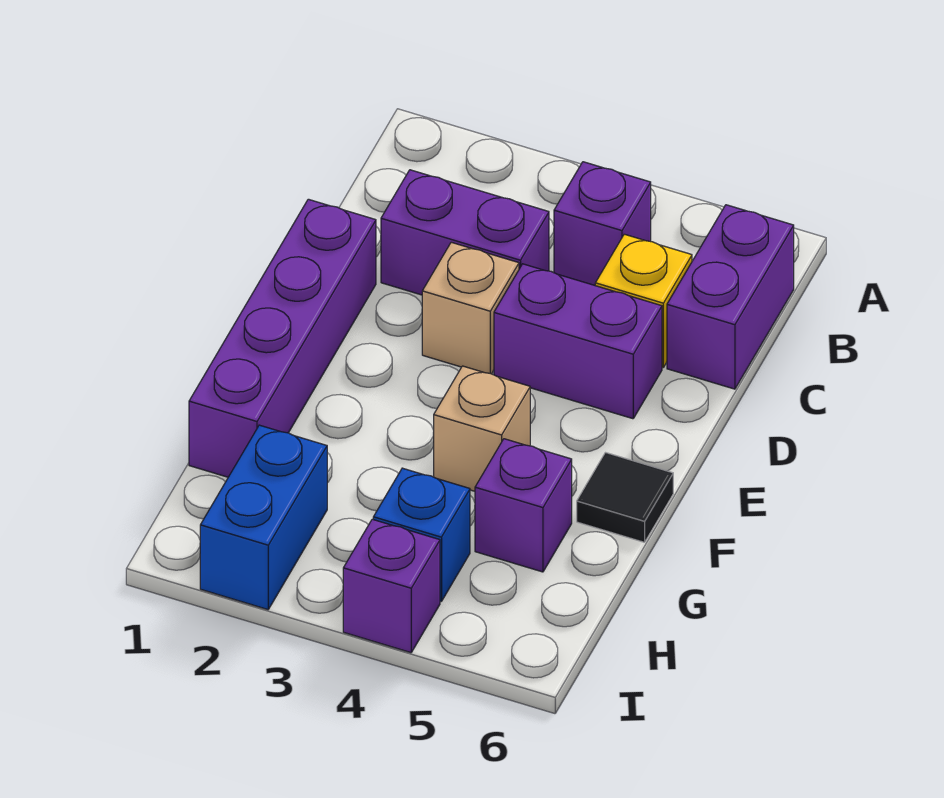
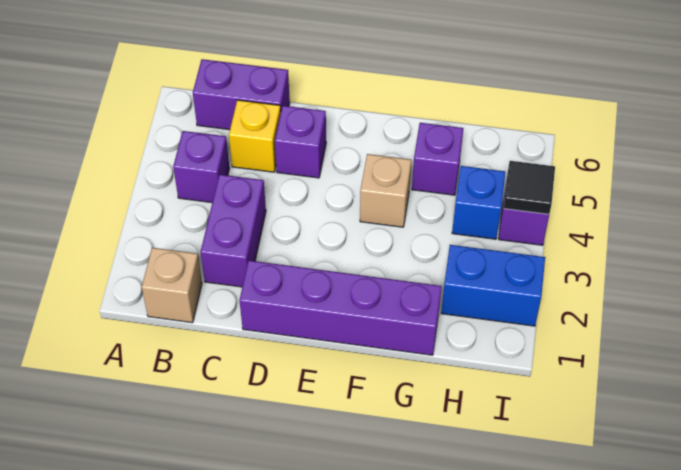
tan brick D3 level 1 -> tan brick B1 level 1
purple brick D4:D5 level 1 -> purple brick D5 level 1
black tile F6 level 1 -> black tile I4 level 2

